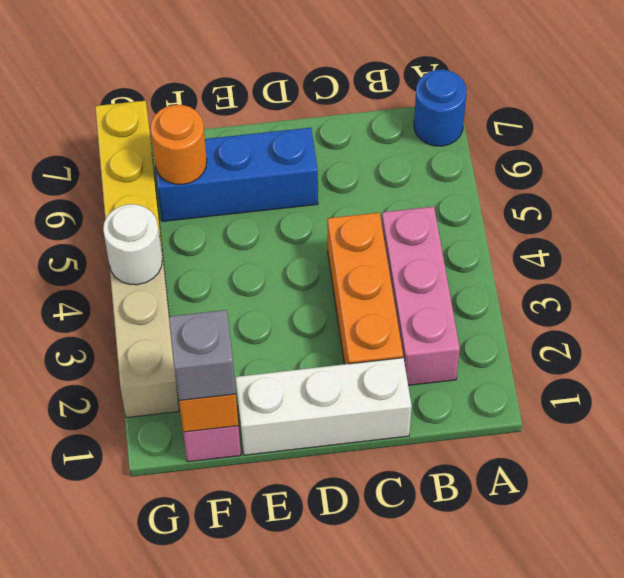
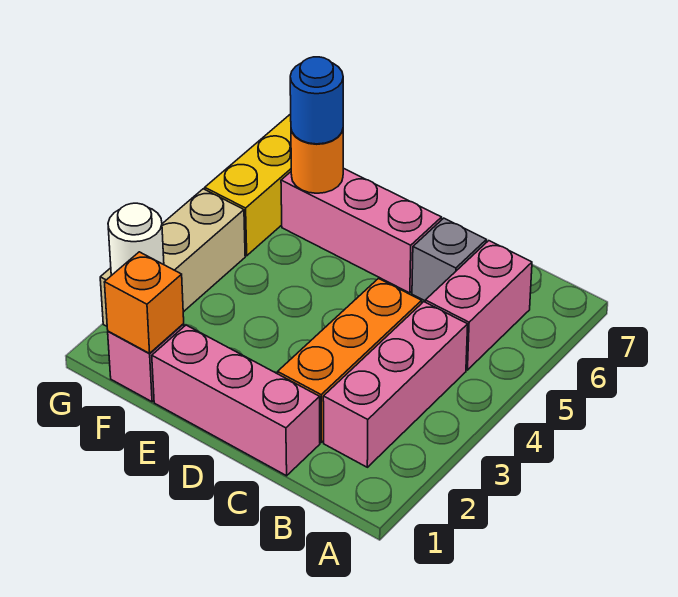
blue round brick A7 level 1 -> blue round brick F6 level 3
none -> pink brick B5:B6 level 1
white brick C1:E1 level 1 -> pink brick C1:E1 level 1
blue brick D6:F6 level 1 -> pink brick D6:F6 level 1
grey brick F1 level 3 -> grey brick C6 level 1
white round brick G4 level 2 -> white round brick G2 level 2

